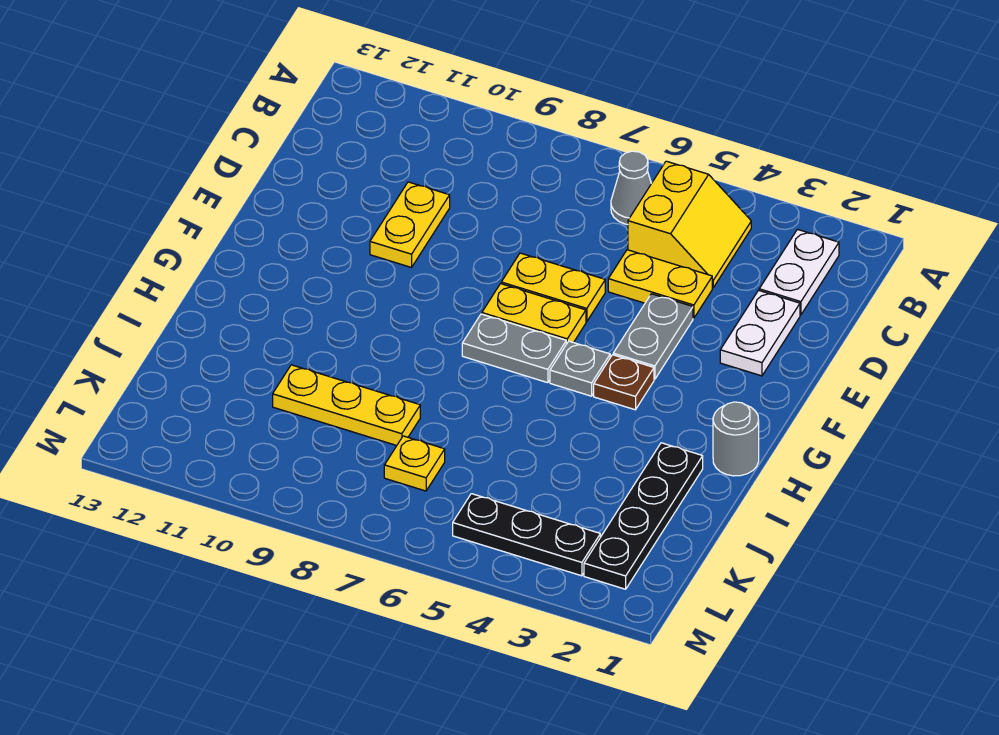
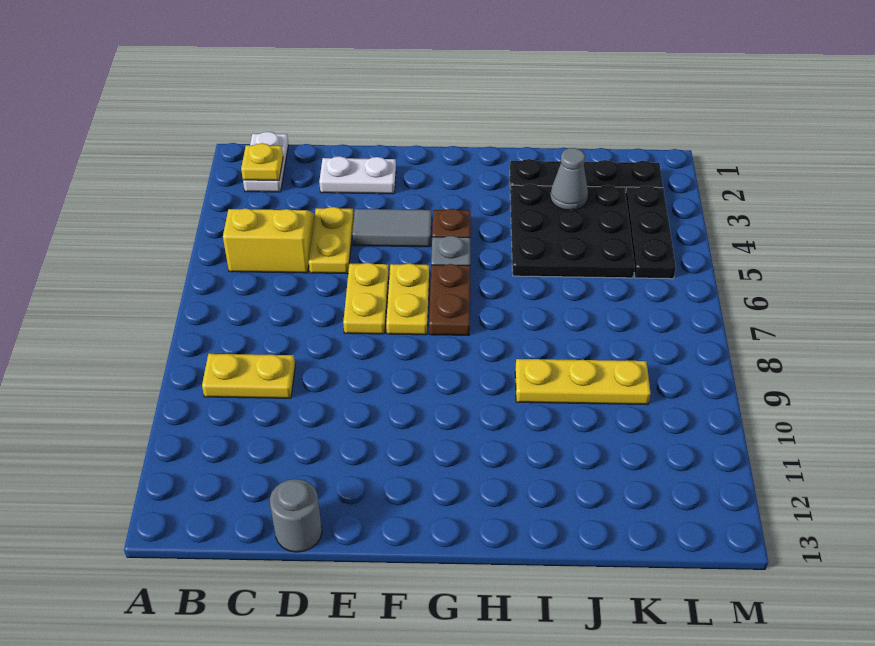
white plate B2:C2 level 1 -> white plate B1:B2 level 1
grey cone B6 level 1 -> grey cone J3 level 2
yellow plate D10:E10 level 1 -> yellow plate B9:C9 level 1
grey plate E4:F4 level 1 -> grey tile E4:F4 level 1
grey plate G6:G7 level 1 -> brown plate G6:G7 level 1
grey round brick H1 level 1 -> grey round brick D13 level 1
none -> black plate I3:K5 level 1
yellow plate J8:J10 level 1 -> yellow plate I9:K9 level 1
yellow plate K7 level 1 -> yellow plate B2 level 2

